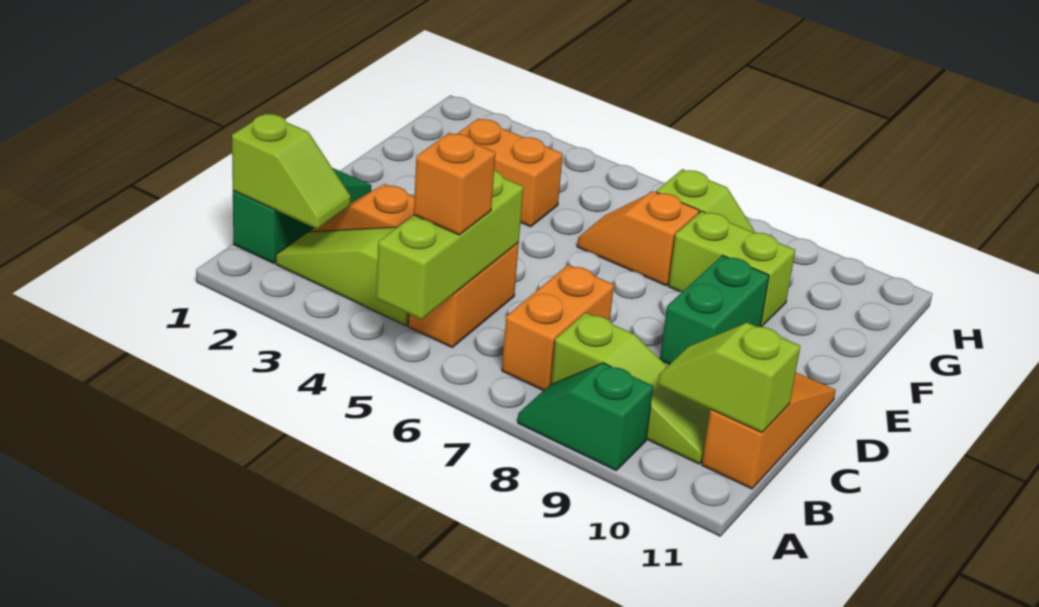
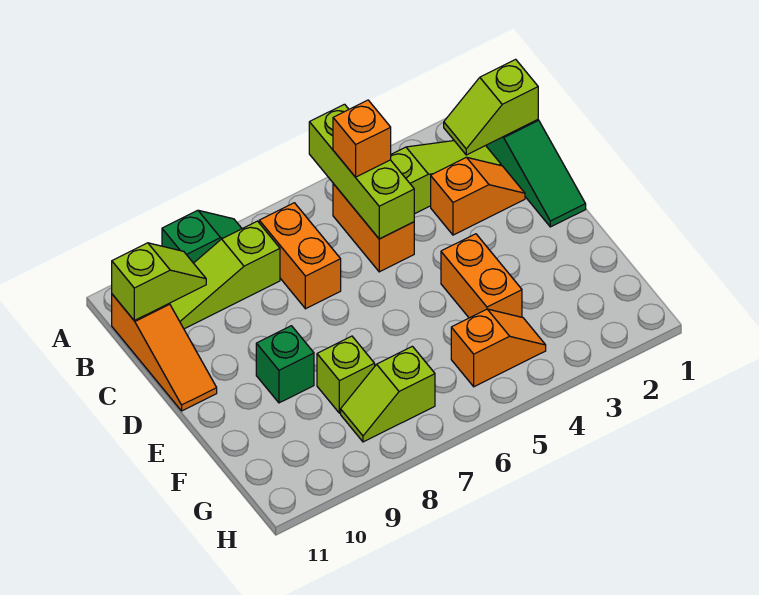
green brick D9:E9 level 1 -> green brick E9 level 1
orange brick F3:F4 level 1 -> orange brick E4:F4 level 1
orange slope F6:F7 level 1 top 7 -> orange slope G4:G5 level 1 top 5
lime brick F8:F9 level 1 -> lime brick F8 level 1

